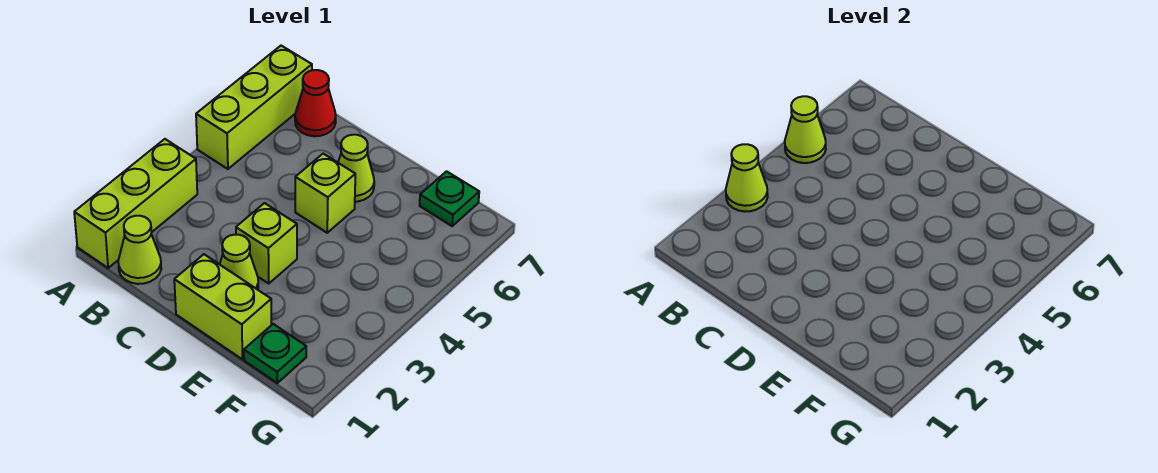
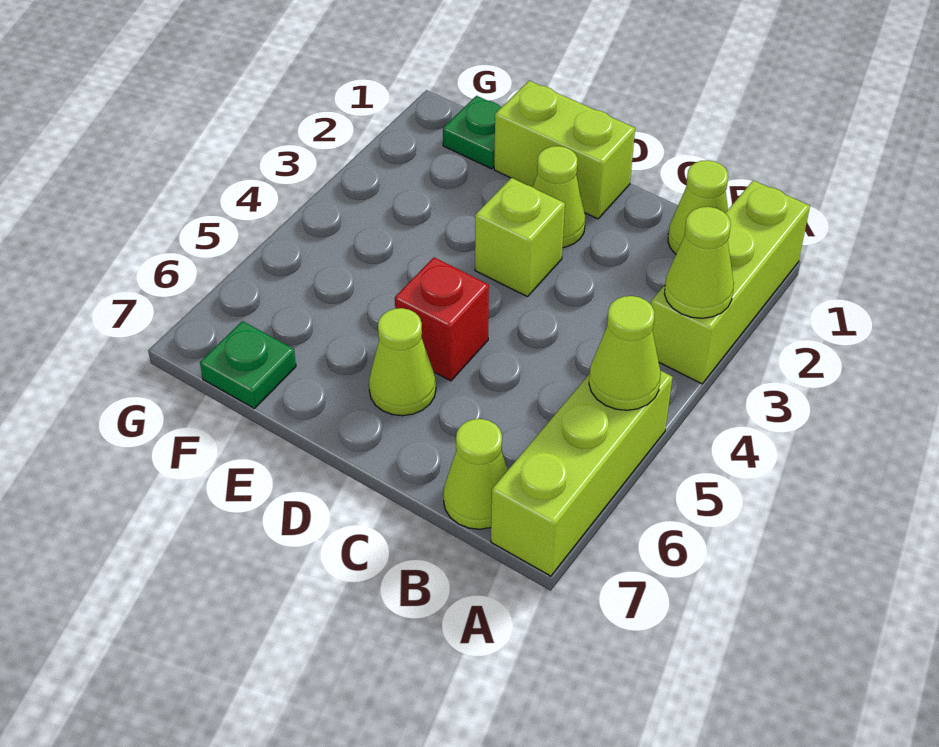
red cone B7 level 1 -> lime cone B7 level 1
lime brick D5 level 1 -> red brick D5 level 1

